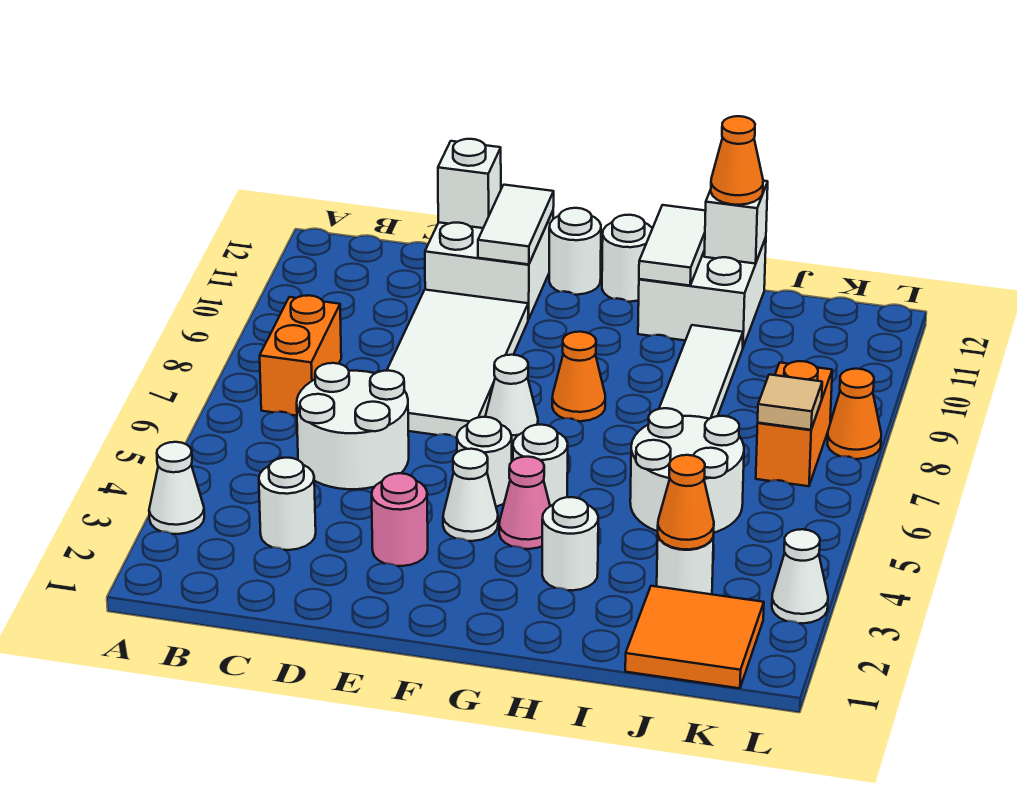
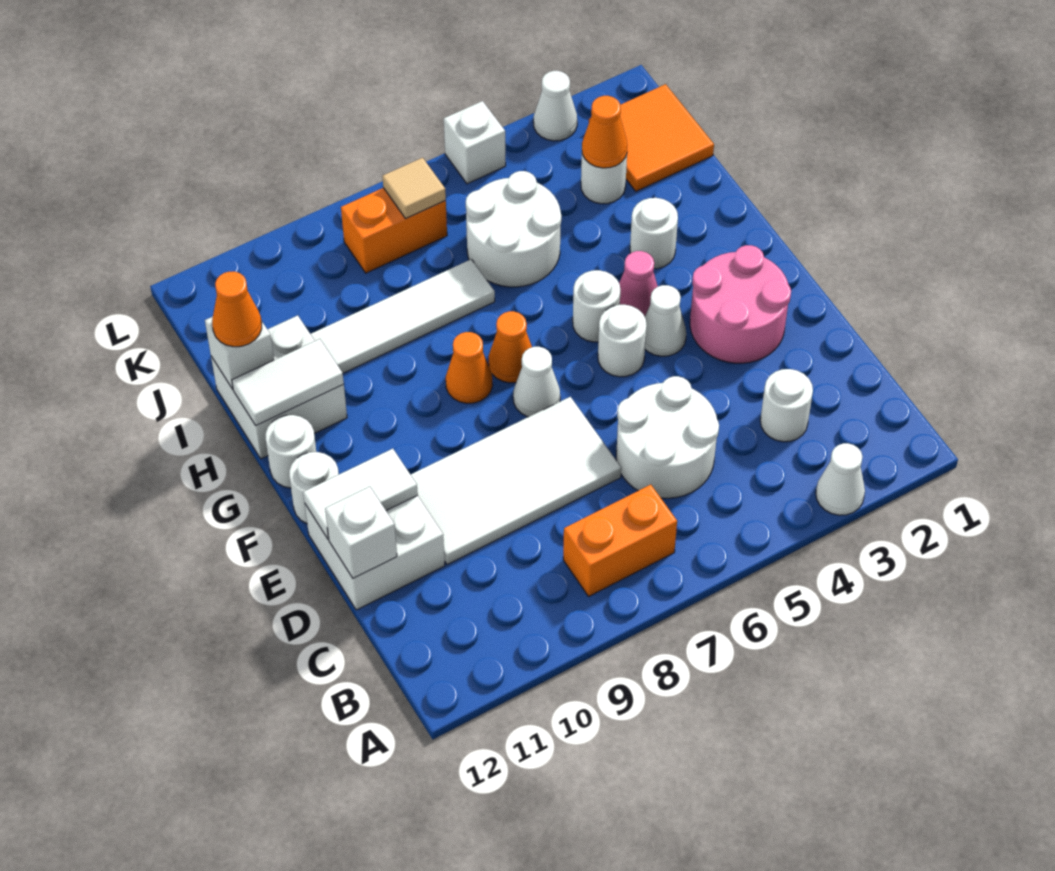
pink round brick E3 level 1 -> pink round brick E2:F3 level 1
none -> white brick L5 level 1
orange cone L8 level 1 -> orange cone G7 level 1

